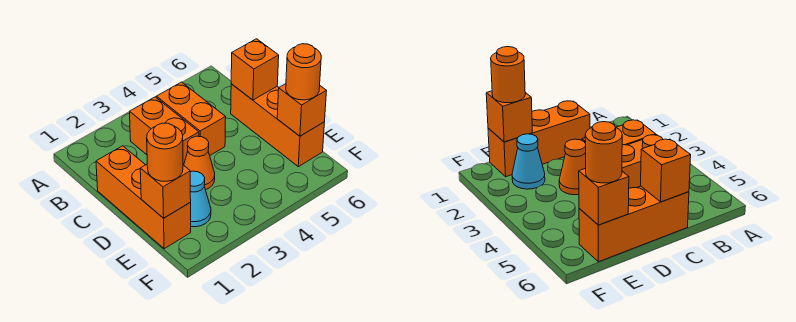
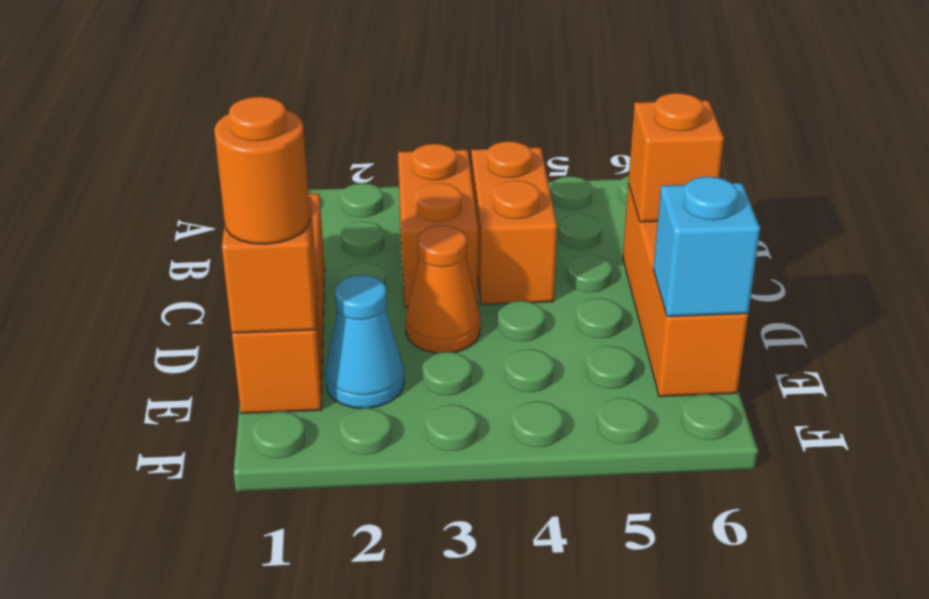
orange brick E6 level 2 -> cyan brick E6 level 2
orange round brick E6 level 3 -> none

